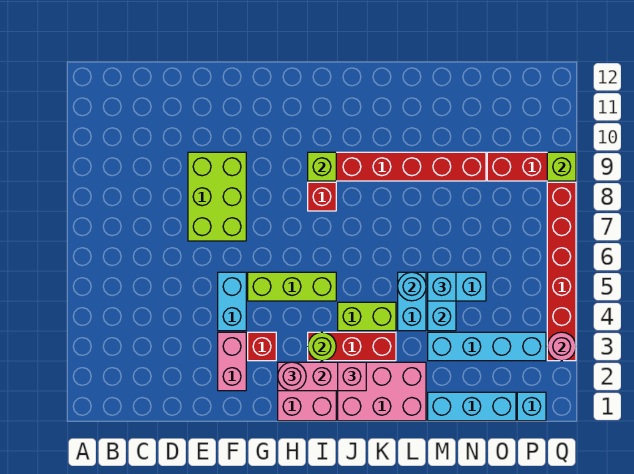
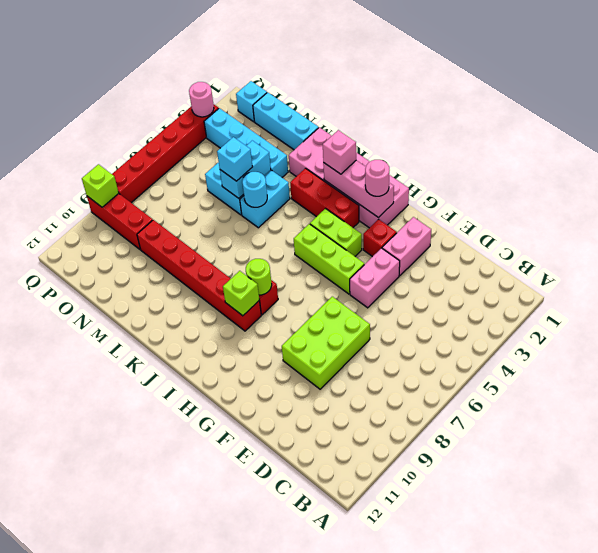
cyan brick F4:F5 level 1 -> pink brick F4:F5 level 1
lime round brick I3 level 2 -> lime round brick I8 level 2
lime brick J4:K4 level 1 -> lime brick H4:I4 level 1

